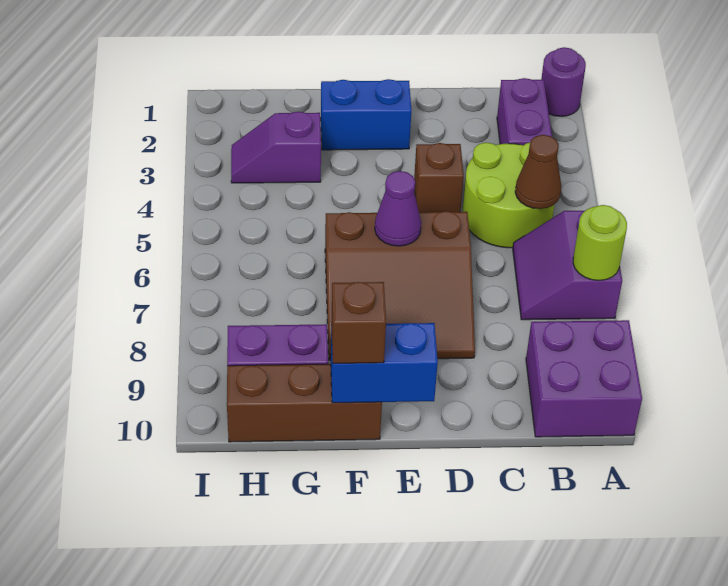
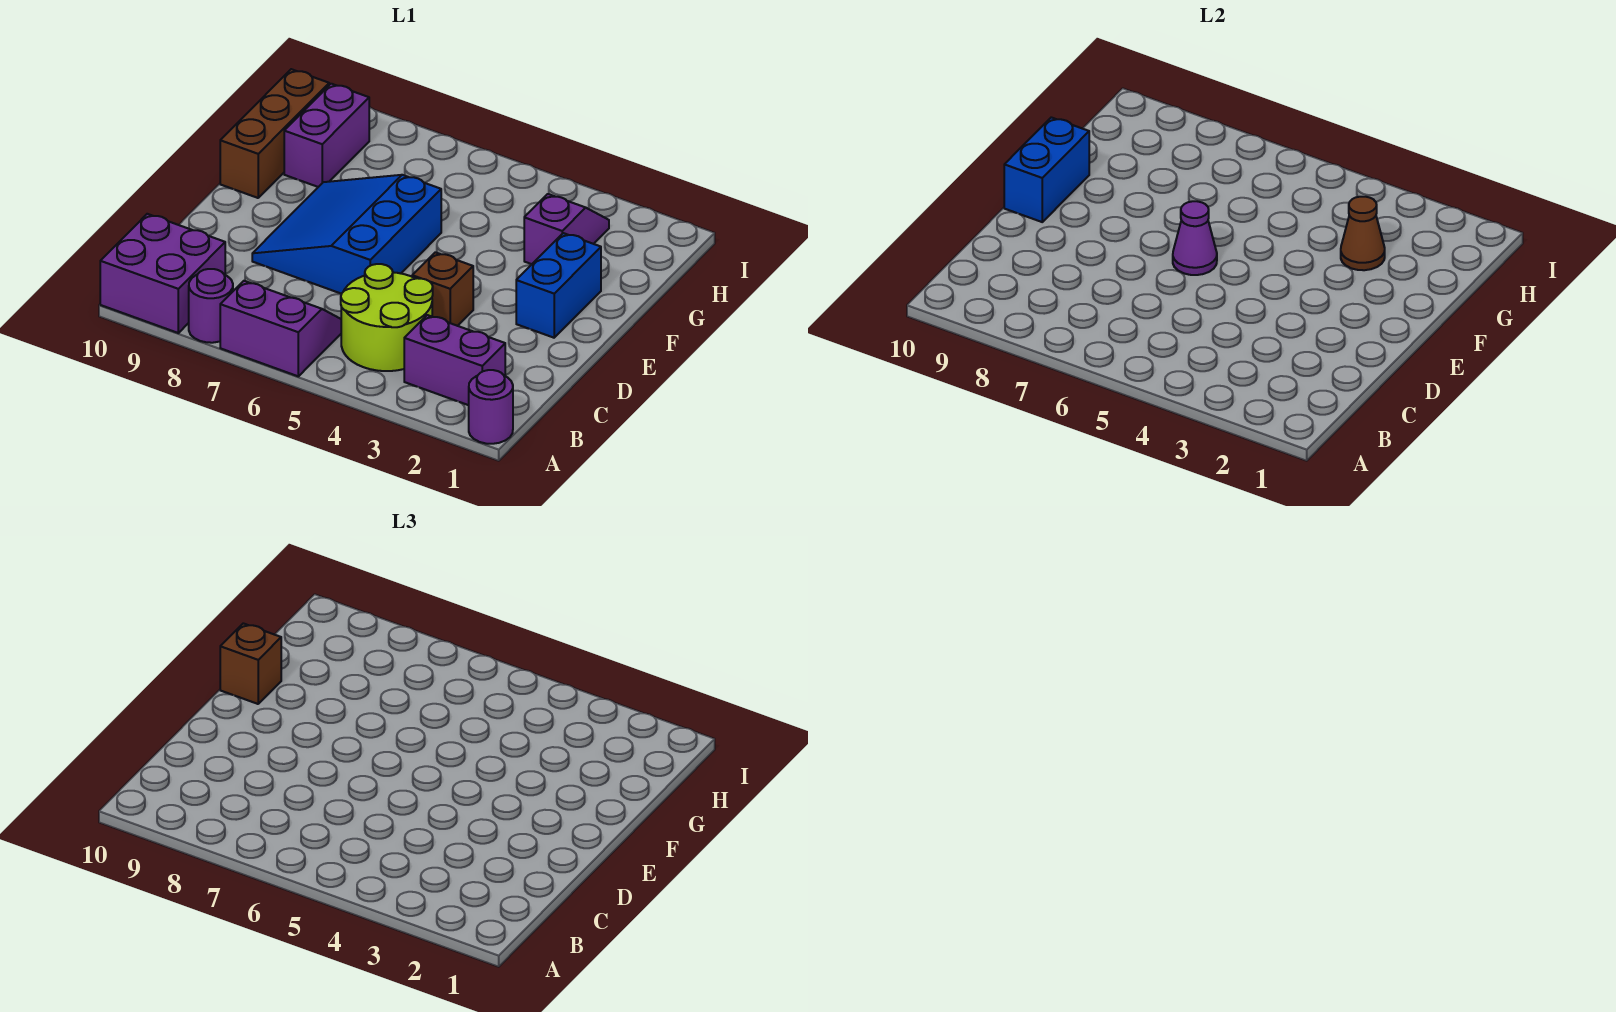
lime round brick A7 level 2 -> none
none -> purple round brick A8 level 1
brown cone B5 level 2 -> brown cone G3 level 2
brown slope D6:F8 level 1 top 6 -> blue slope D6:F8 level 1 top 6

